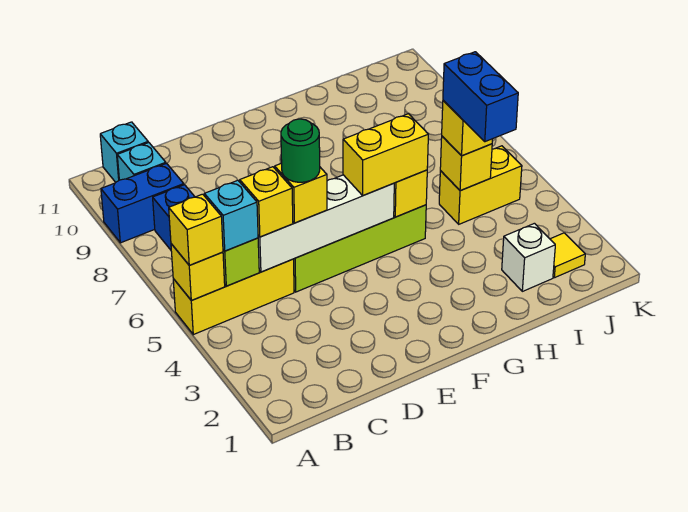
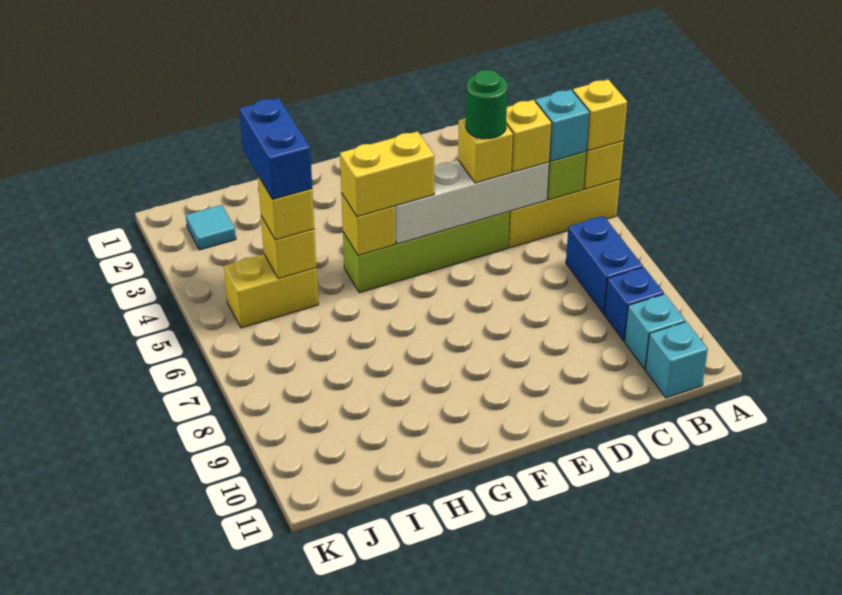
blue brick A9:B9 level 1 -> blue brick B9 level 1
white brick I2 level 1 -> none
yellow tile J2 level 1 -> cyan tile J2 level 1

